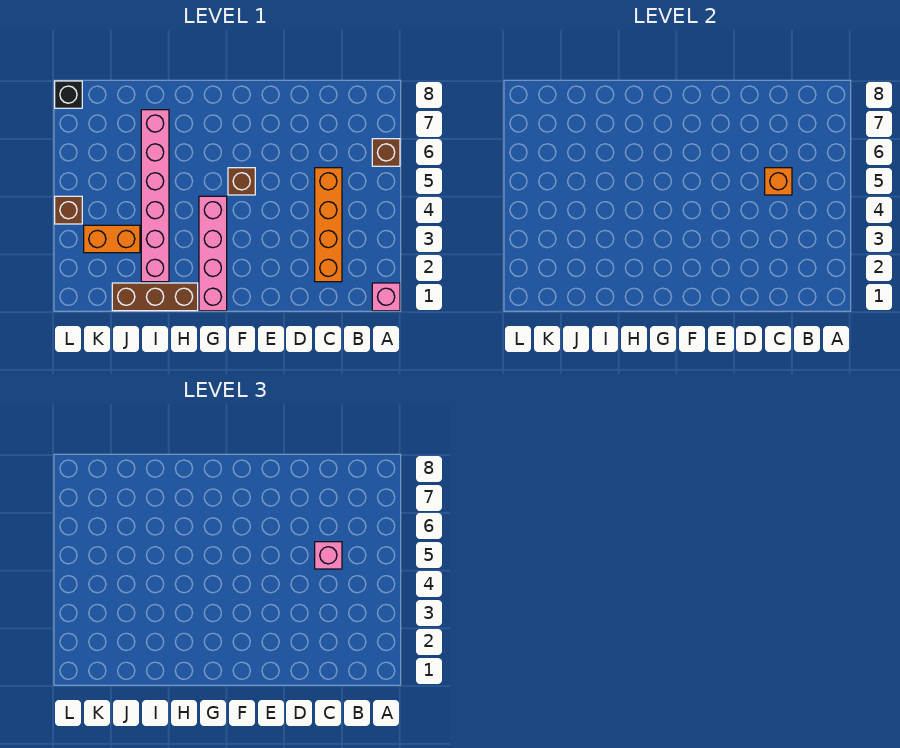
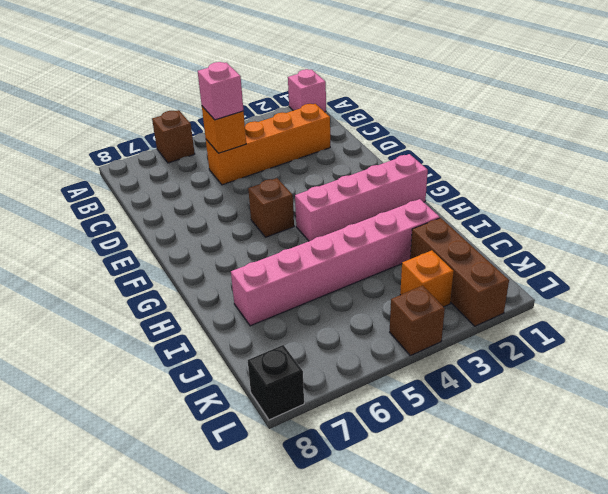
brown brick H1:J1 level 1 -> brown brick J2:L2 level 1
orange brick J3:K3 level 1 -> orange brick K3 level 1

